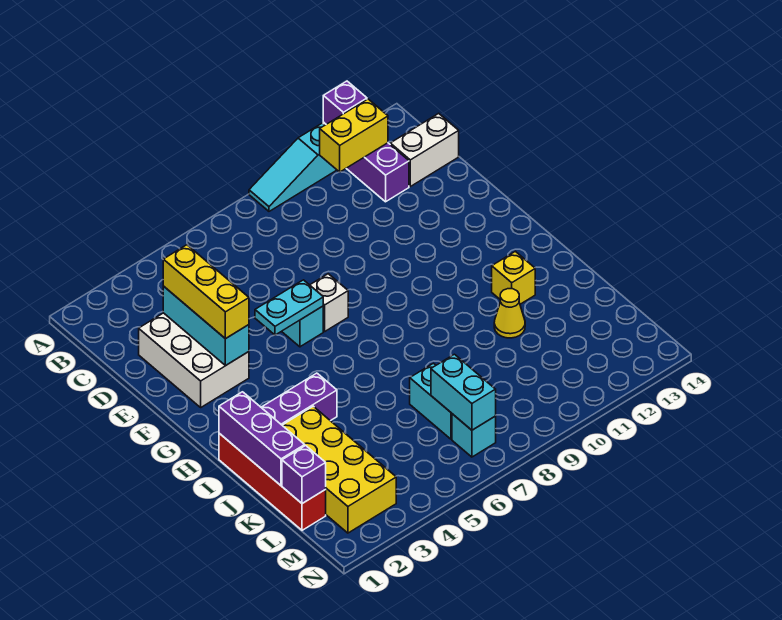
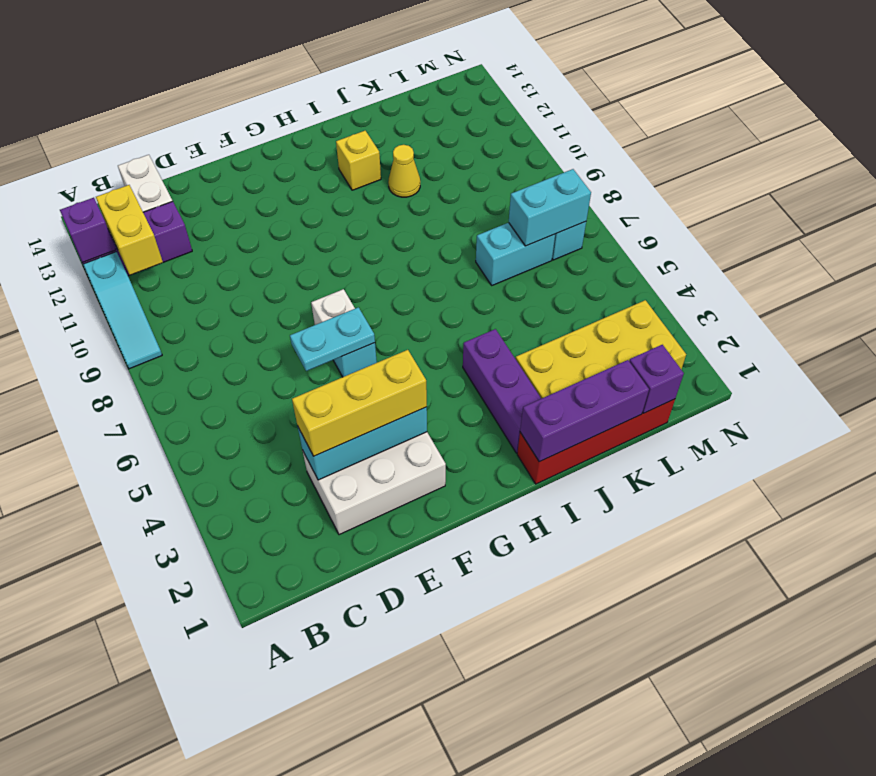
cyan plate F5:F6 level 2 -> cyan plate E6:F6 level 2

